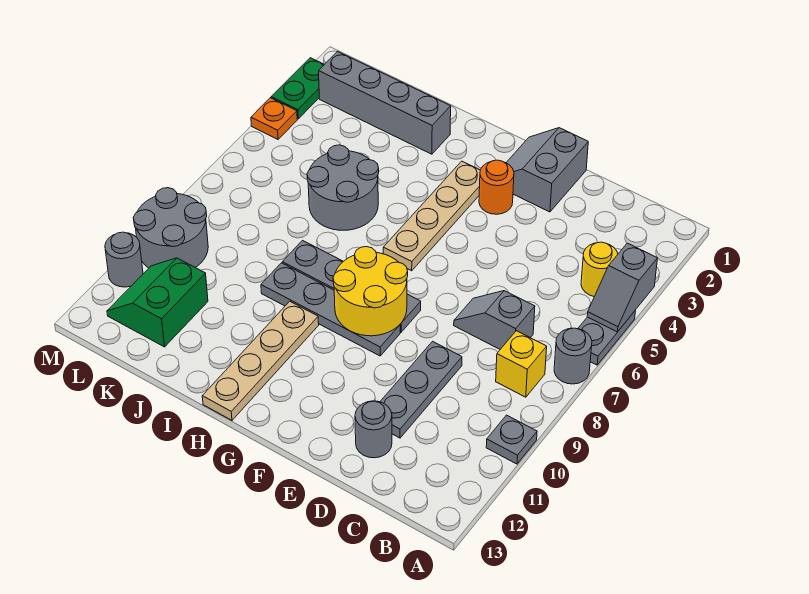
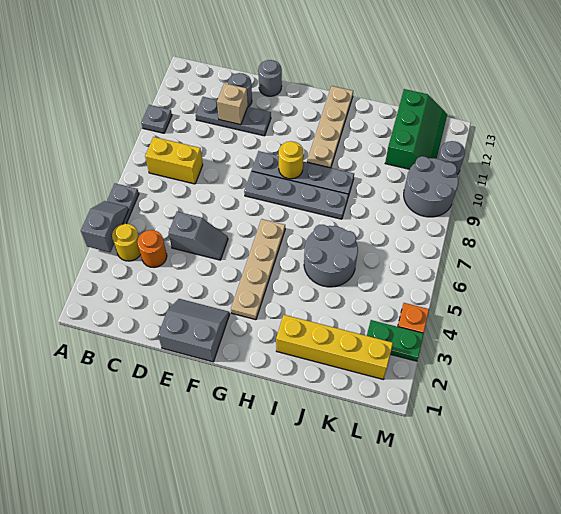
grey round brick A7 level 1 -> grey round brick E13 level 1
yellow brick B8 level 1 -> yellow brick B8:C8 level 1
grey slope C7:D7 level 1 top C -> grey slope D5:E5 level 1 top D
grey plate D9:D11 level 1 -> grey plate C11:E11 level 1
none -> tan brick D11 level 2
grey slope E1:F2 level 1 top E -> grey slope E1:F2 level 1 top 1
orange round brick F3 level 1 -> orange round brick C4 level 1
yellow round brick F8:G9 level 2 -> yellow round brick G9 level 2
grey brick I2:L2 level 1 -> yellow brick I2:L2 level 1
green slope K11:L12 level 1 top K -> green slope K11:L13 level 1 top K
green plate M2:M3 level 1 -> green plate L3:M3 level 1

